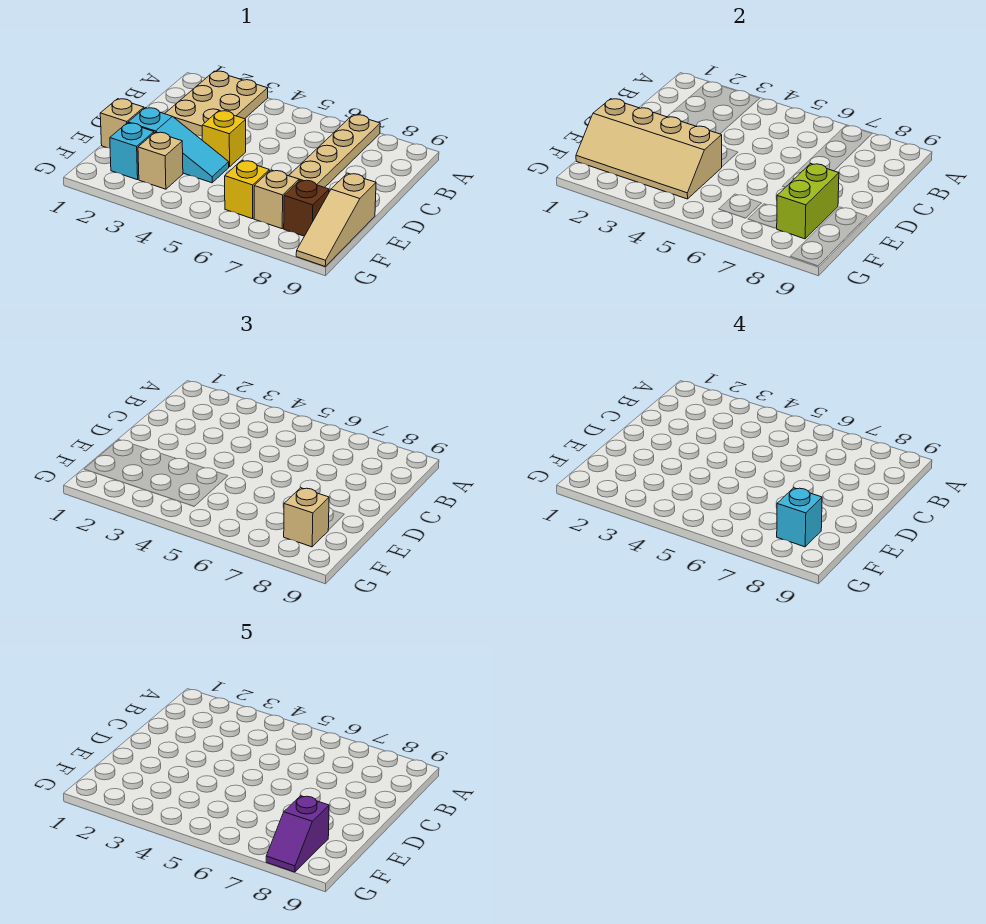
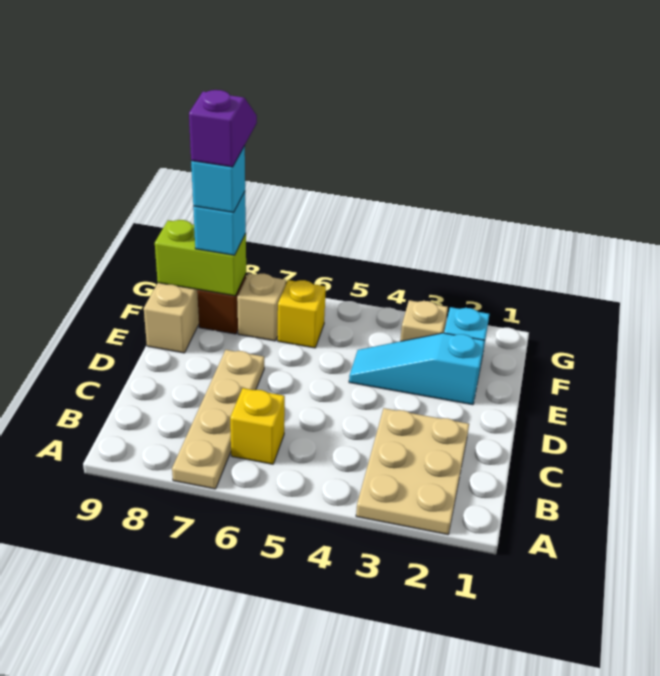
yellow brick D4 level 1 -> yellow brick B6 level 1
tan brick E1 level 1 -> none
tan slope E1:F4 level 2 top E -> none
lime brick E8:F8 level 2 -> lime brick F8:F9 level 2
tan brick F8 level 3 -> cyan brick F8 level 3

